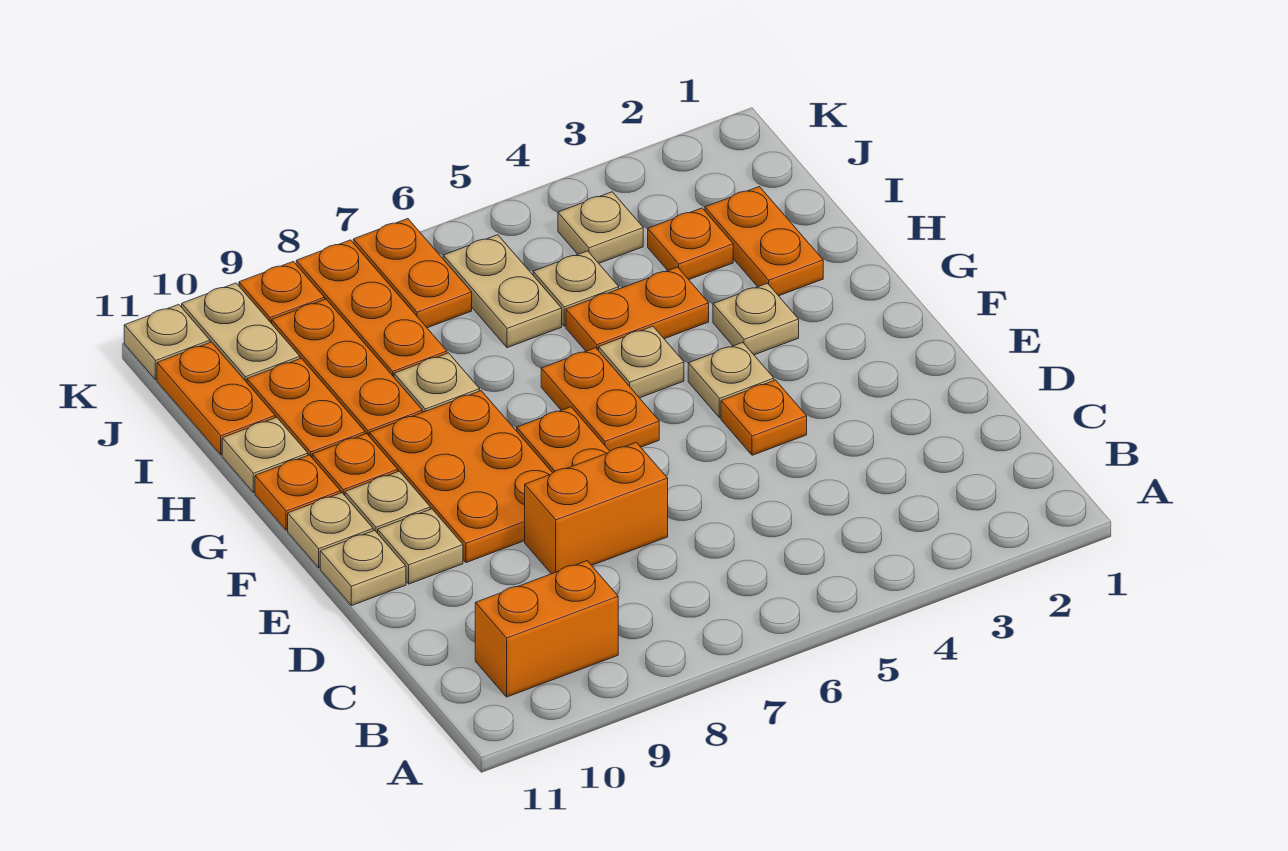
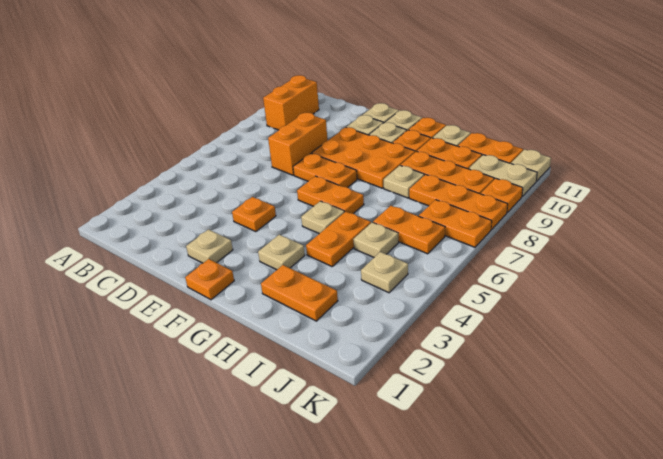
tan plate F4 level 1 -> tan plate E2 level 1
orange plate I3 level 1 -> orange plate F1 level 1
tan plate I6:J6 level 1 -> orange plate I6:J6 level 1

